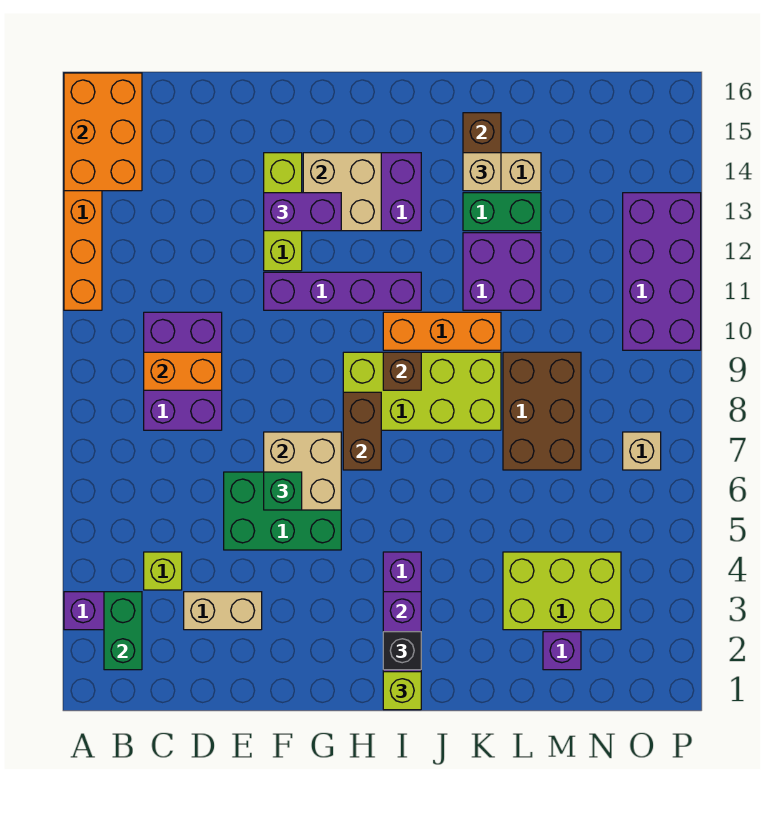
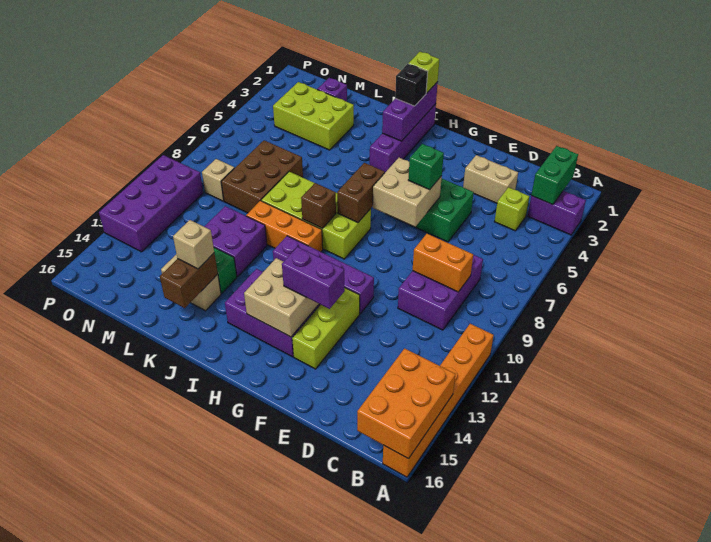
tan brick O7 level 1 -> tan brick N9 level 1

